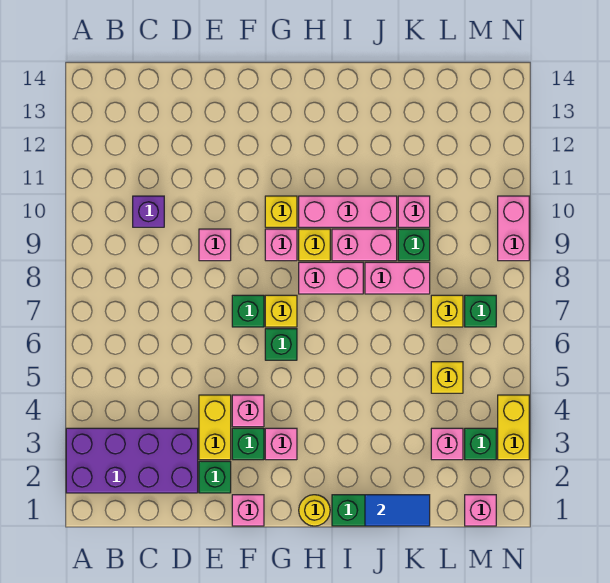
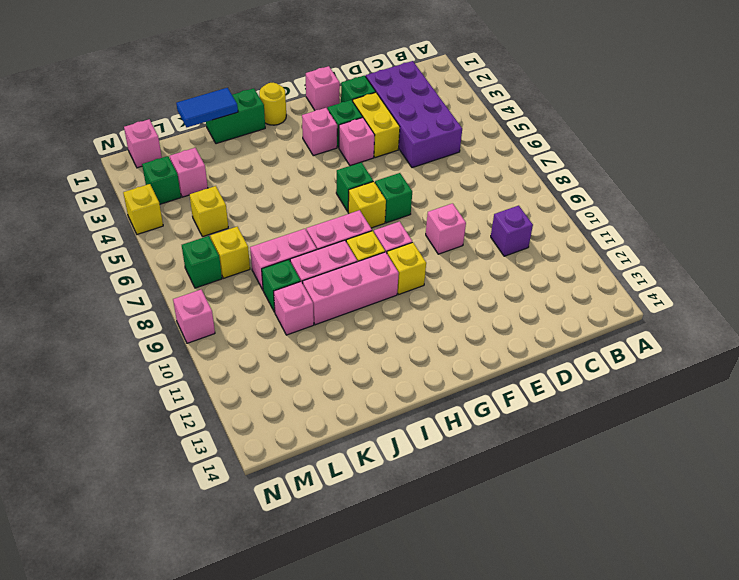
purple brick A2:D3 level 1 -> purple brick C2:D5 level 1
yellow brick N3:N4 level 1 -> yellow brick N4 level 1
pink brick N9:N10 level 1 -> pink brick N9 level 1

